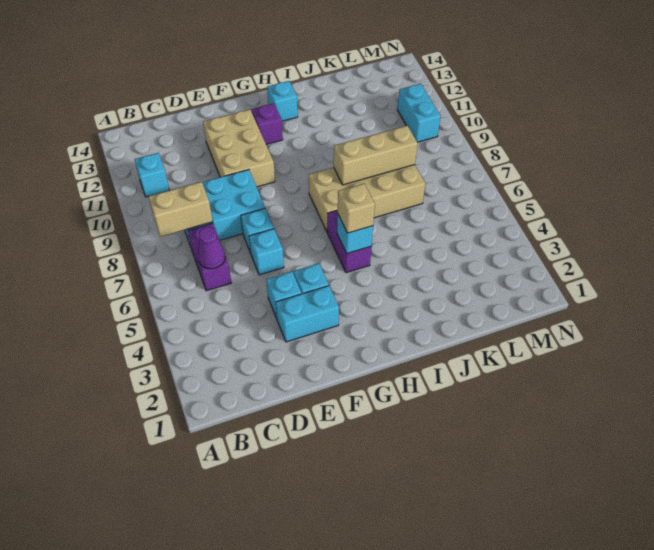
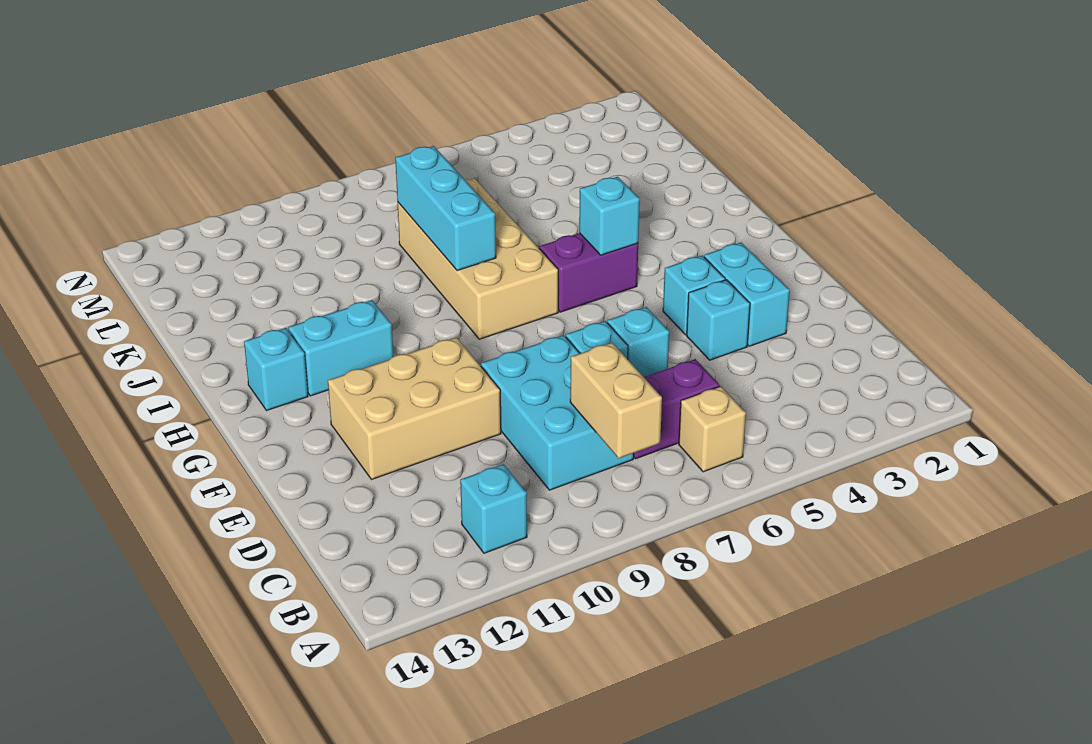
purple cone C6 level 2 -> none
purple brick G12 level 1 -> none
tan brick H5 level 3 -> tan brick B6 level 1
tan brick I8:K8 level 2 -> cyan brick I8:K8 level 2
cyan brick M10:M11 level 1 -> cyan brick H11:H12 level 1

